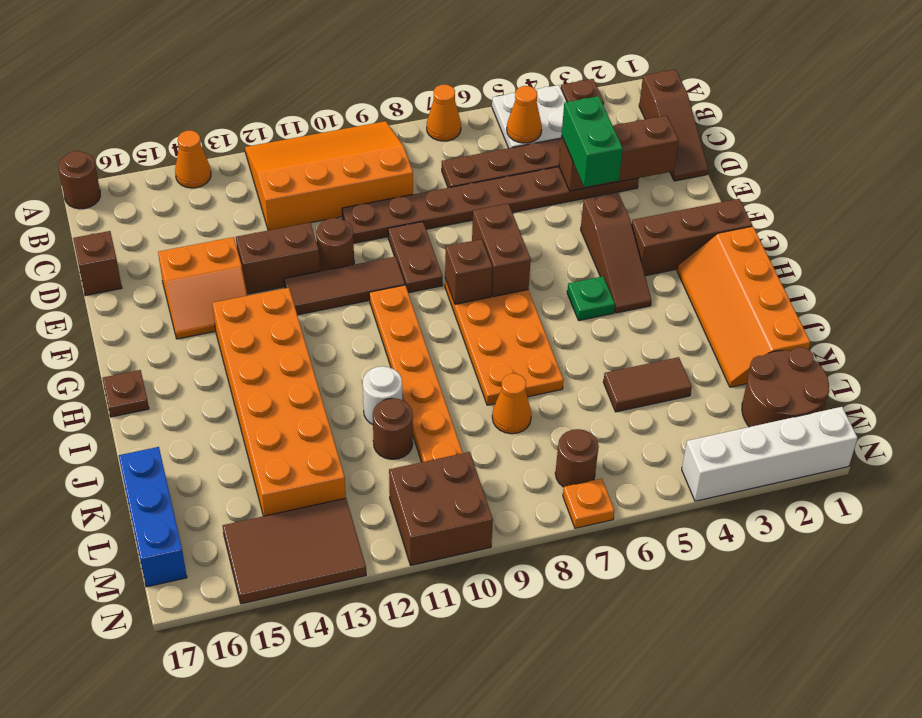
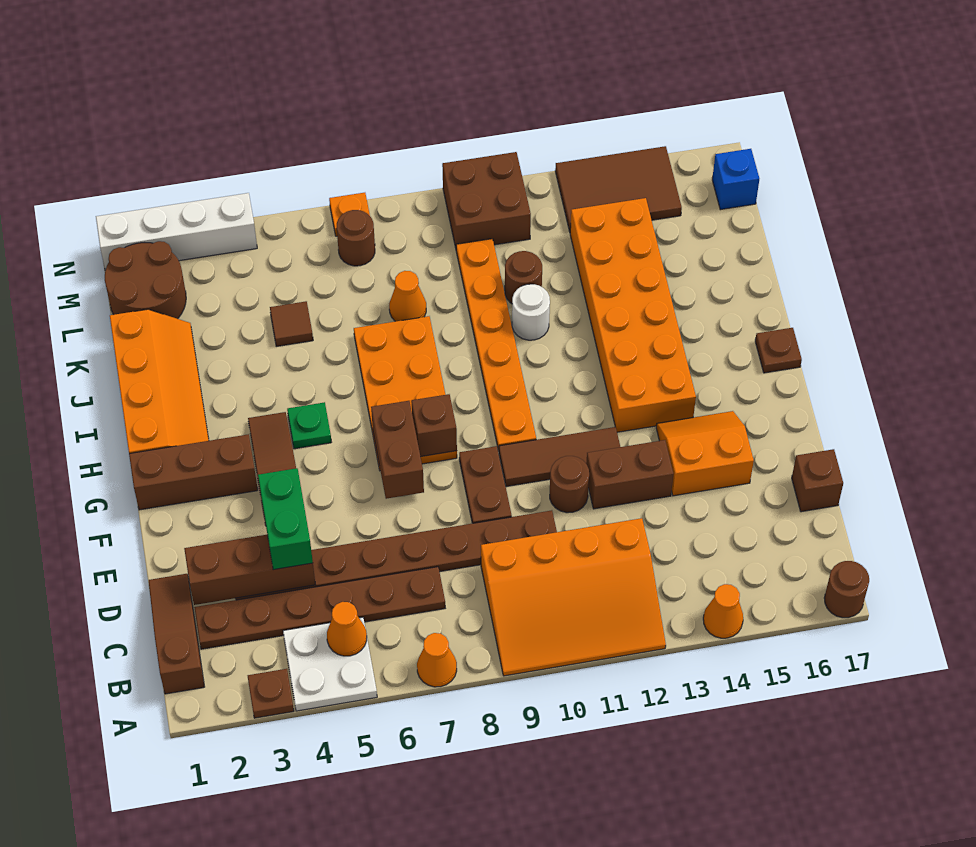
brown tile K4:K5 level 1 -> brown tile K5 level 1
blue brick K17:M17 level 1 -> blue brick M17 level 1

